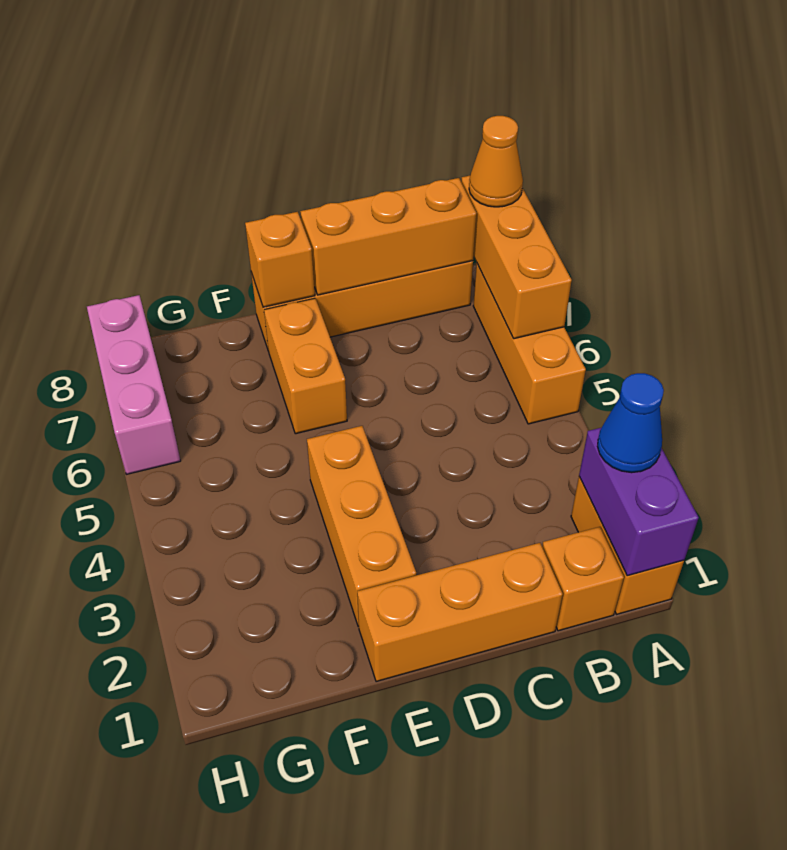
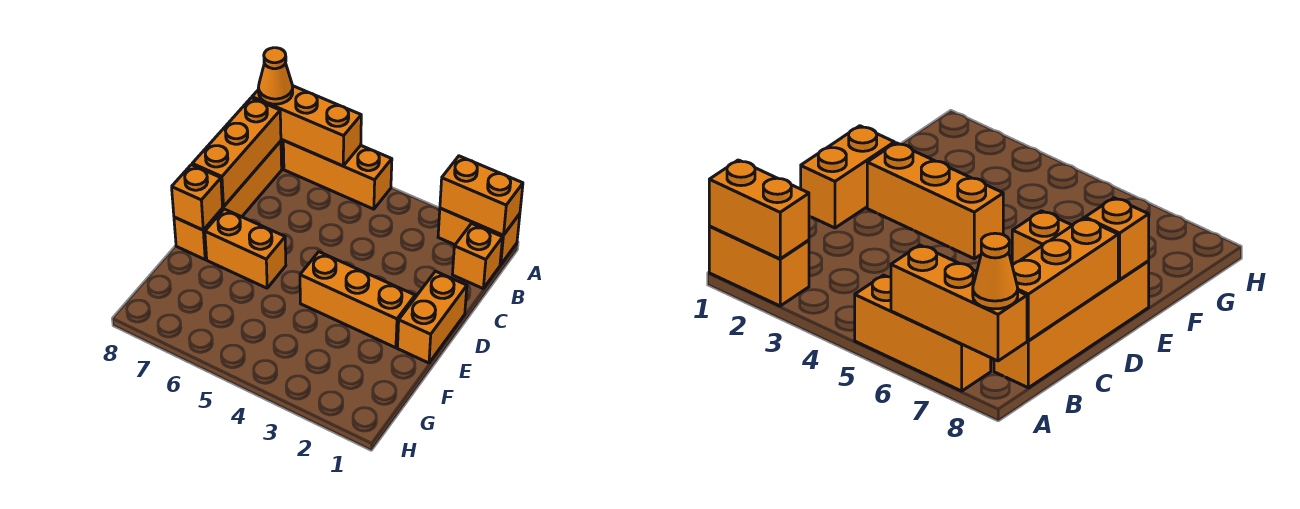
purple brick A1:A2 level 2 -> orange brick A1:A2 level 2
blue cone A2 level 3 -> none
orange brick C1:E1 level 1 -> orange brick D1:E1 level 1
pink brick H6:H8 level 1 -> none

